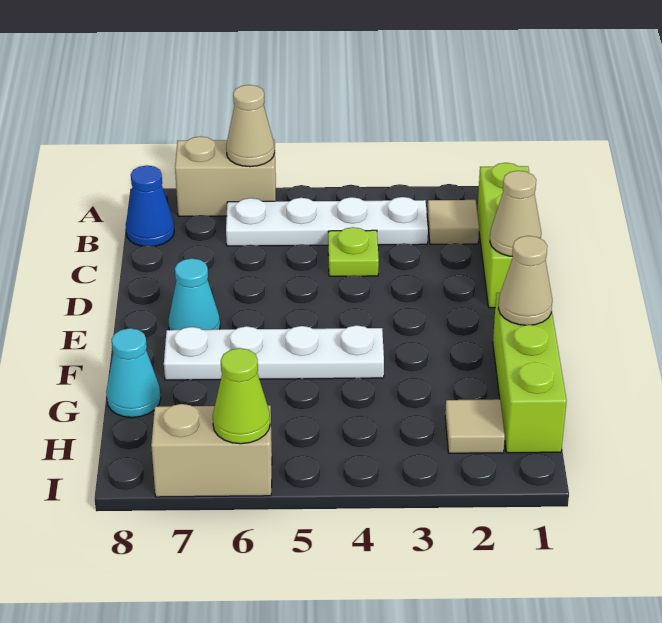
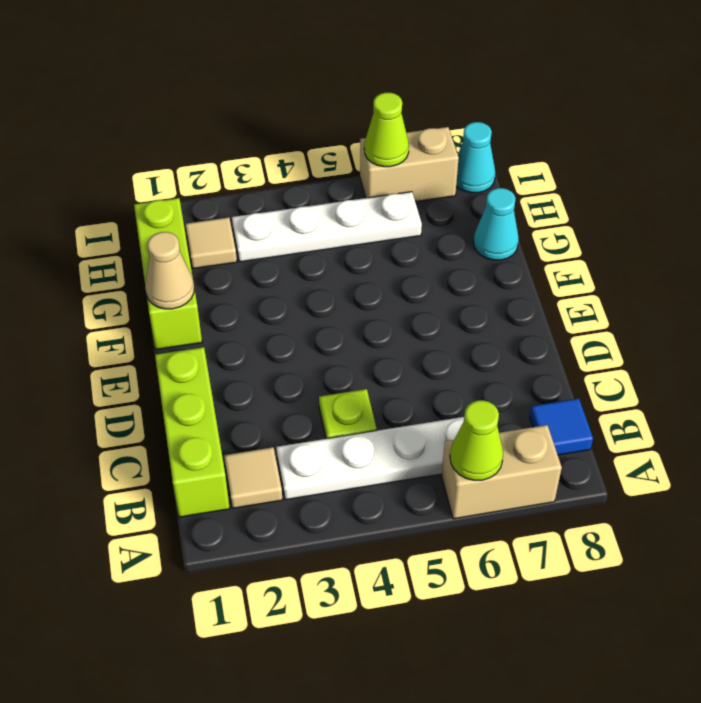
tan cone A6 level 2 -> lime cone A6 level 2
blue cone B8 level 1 -> blue tile B8 level 1
tan cone D1 level 2 -> none
cyan cone E7 level 1 -> cyan cone I8 level 1
white plate F4:F7 level 1 -> white plate H3:H6 level 1

